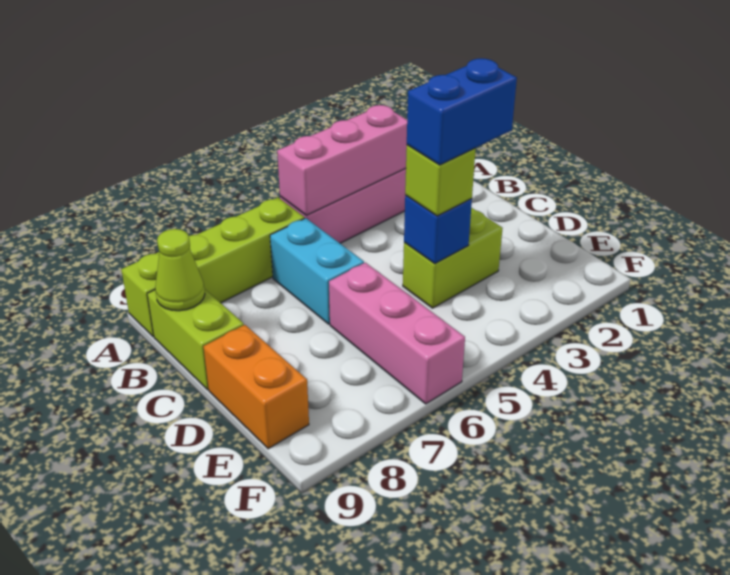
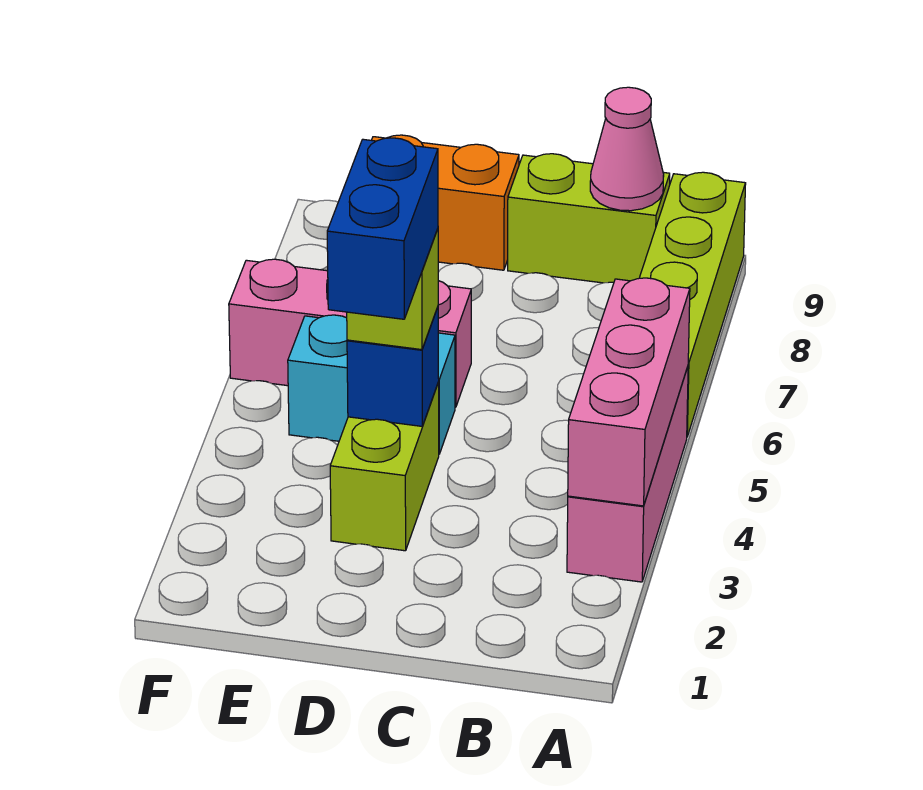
cyan brick B6:C6 level 1 -> cyan brick D5:E5 level 1
lime cone B9 level 2 -> pink cone B9 level 2

